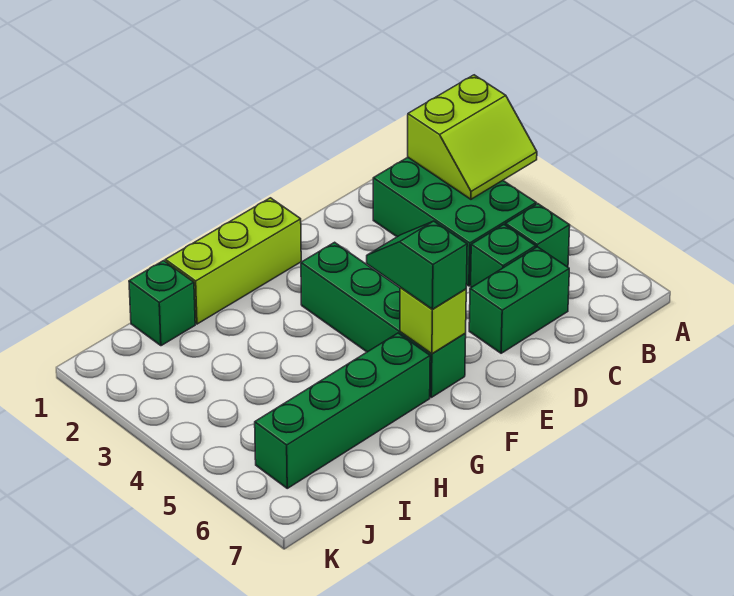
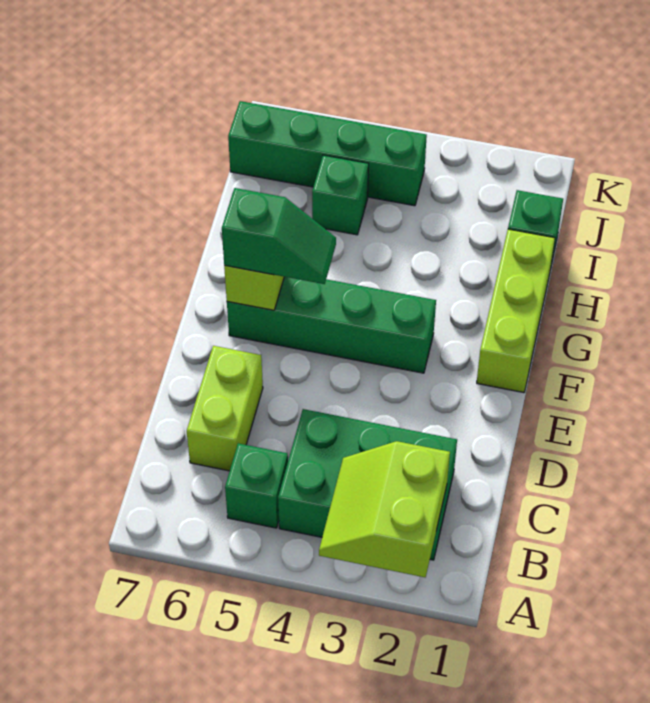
green brick C5 level 1 -> green brick I5 level 1
green brick C6:D6 level 1 -> lime brick C6:D6 level 1
green brick G6:J6 level 1 -> green brick J4:J7 level 1

